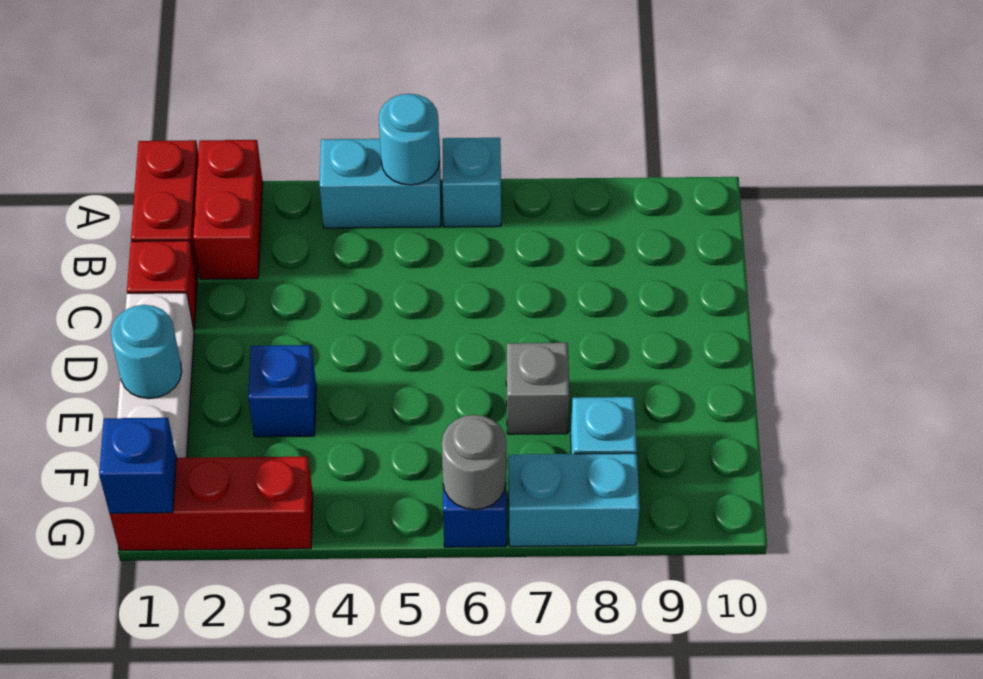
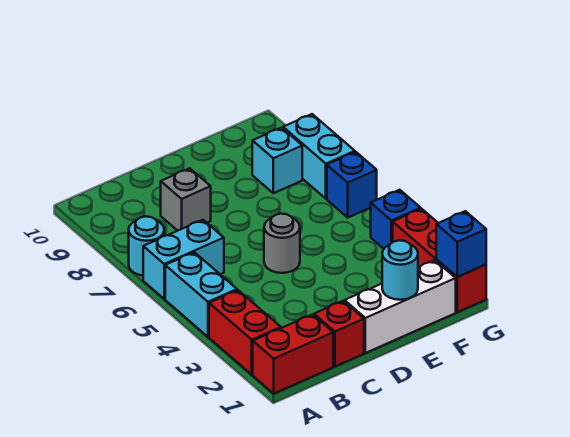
red brick A2:B2 level 1 -> red brick A2:A3 level 1
cyan round brick A5 level 2 -> cyan round brick A7 level 1
cyan brick A6 level 1 -> cyan brick A6:B6 level 1
blue brick E3 level 1 -> blue brick G4 level 1
grey brick E7 level 1 -> grey brick C8 level 1
grey round brick G6 level 2 -> grey round brick D5 level 1

